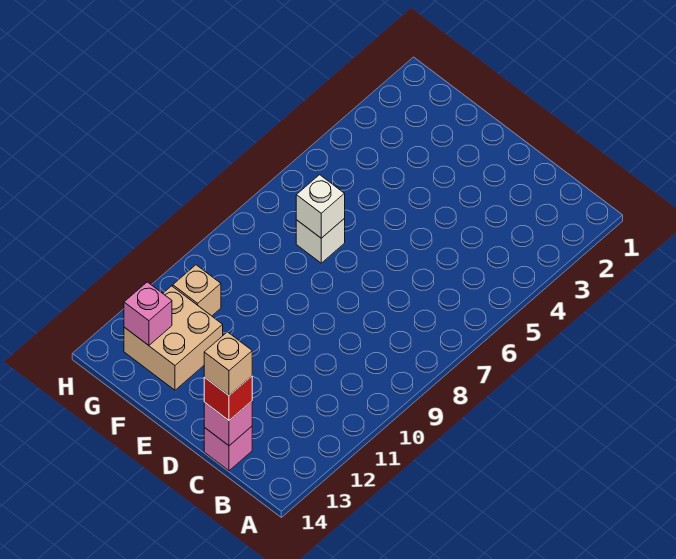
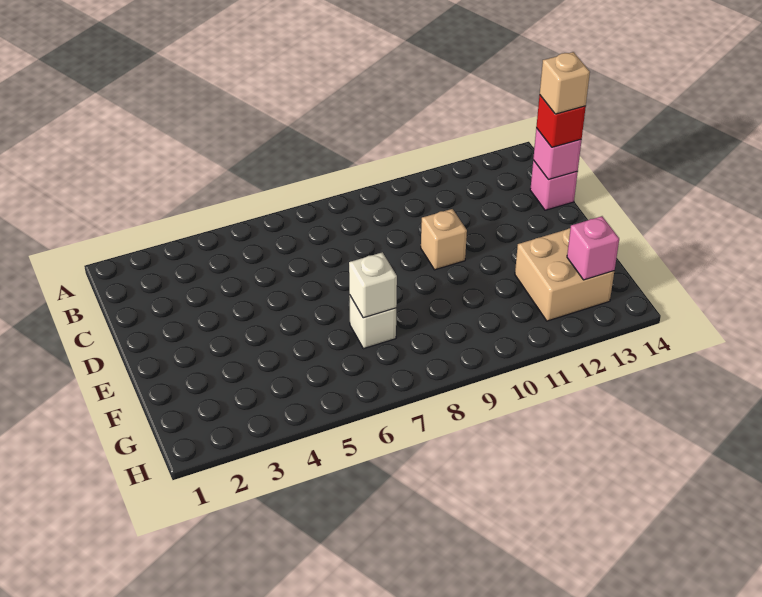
tan brick G11 level 1 -> tan brick D10 level 1

